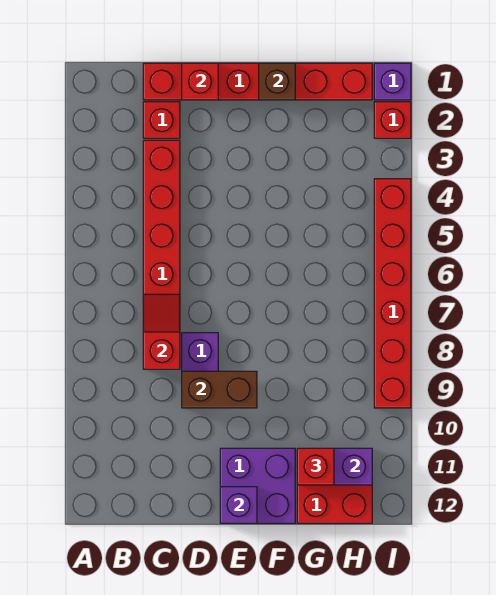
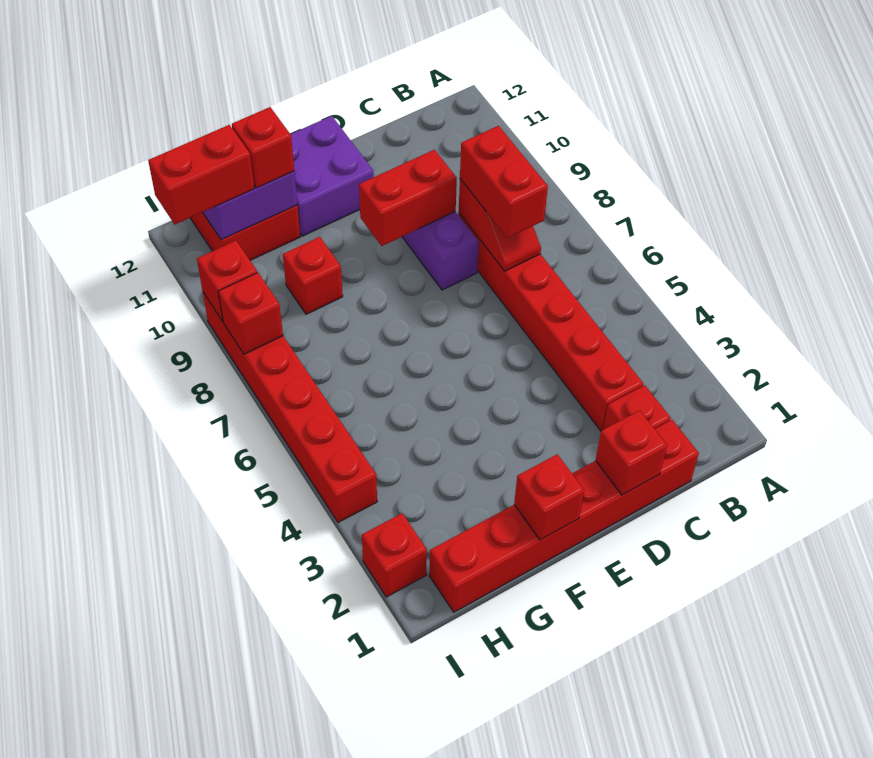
none -> red brick C7:C8 level 3
brown brick D9:E9 level 2 -> red brick D9:E9 level 2
purple brick E12 level 2 -> none
brown brick F1 level 2 -> red brick F1 level 2
none -> red brick G9 level 1
none -> red brick H11:I11 level 3
purple brick I1 level 1 -> none
none -> red brick I8 level 2
none -> red brick I9 level 2

